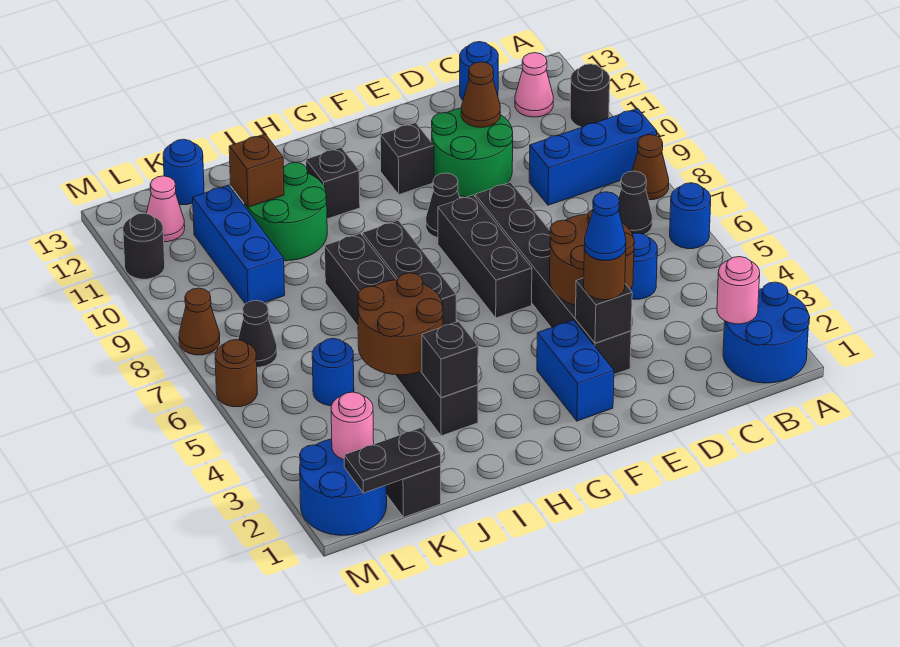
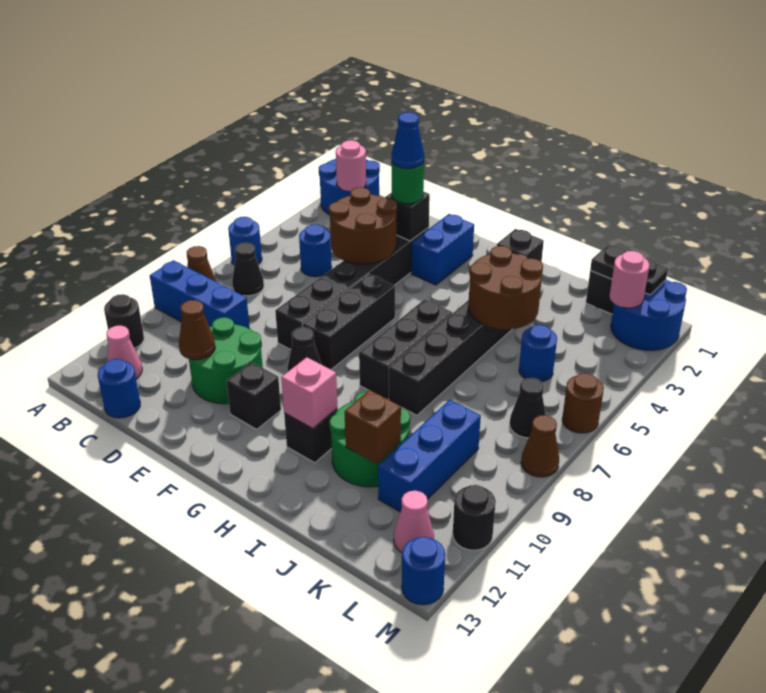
brown round brick E3 level 3 -> green round brick E3 level 3
none -> pink brick H11 level 2
blue round brick K13 level 1 -> blue round brick M13 level 1

